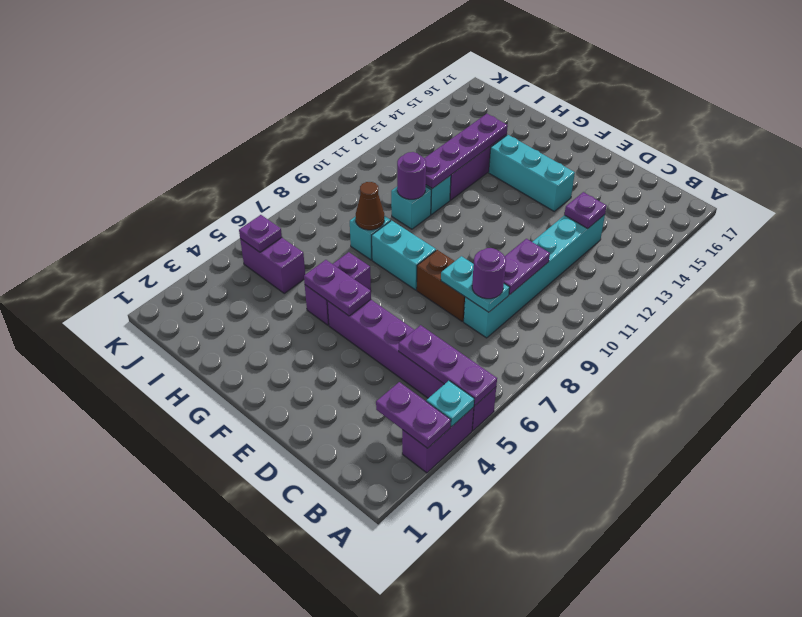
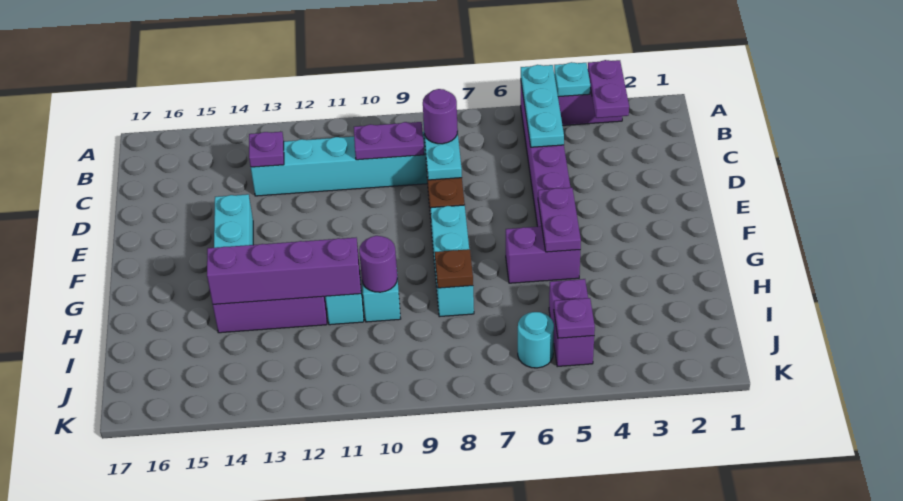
purple plate A5:C5 level 2 -> cyan plate A5:C5 level 2
brown cone H8 level 2 -> brown plate H8 level 2
purple plate H11:H14 level 2 -> purple brick H11:H14 level 2
none -> cyan round brick J6 level 1

